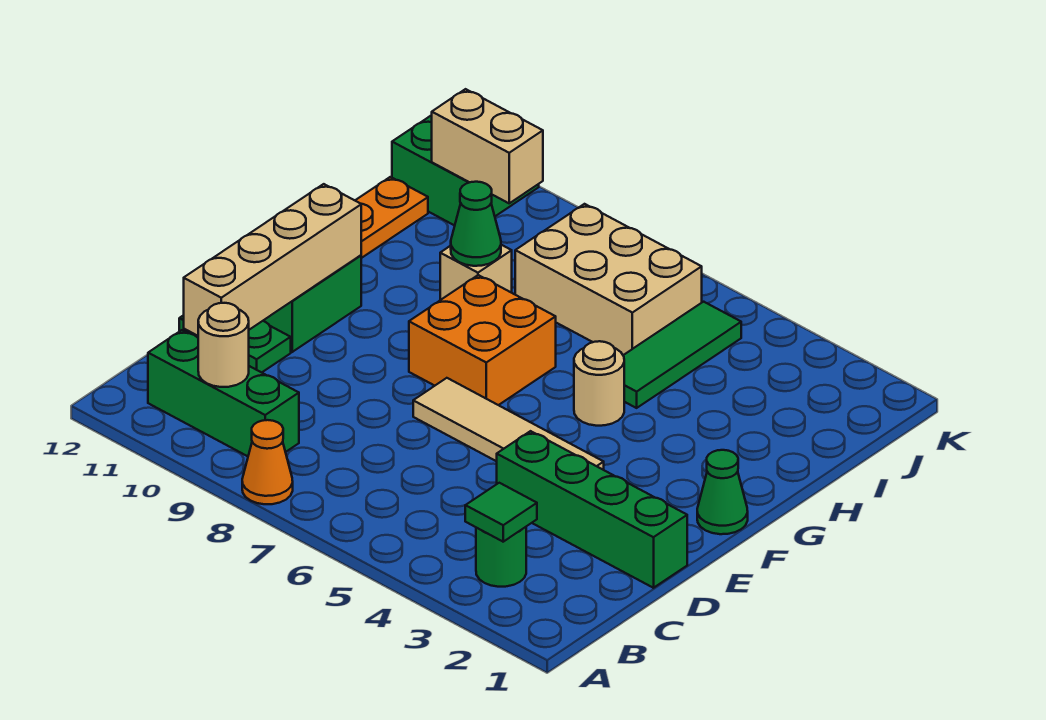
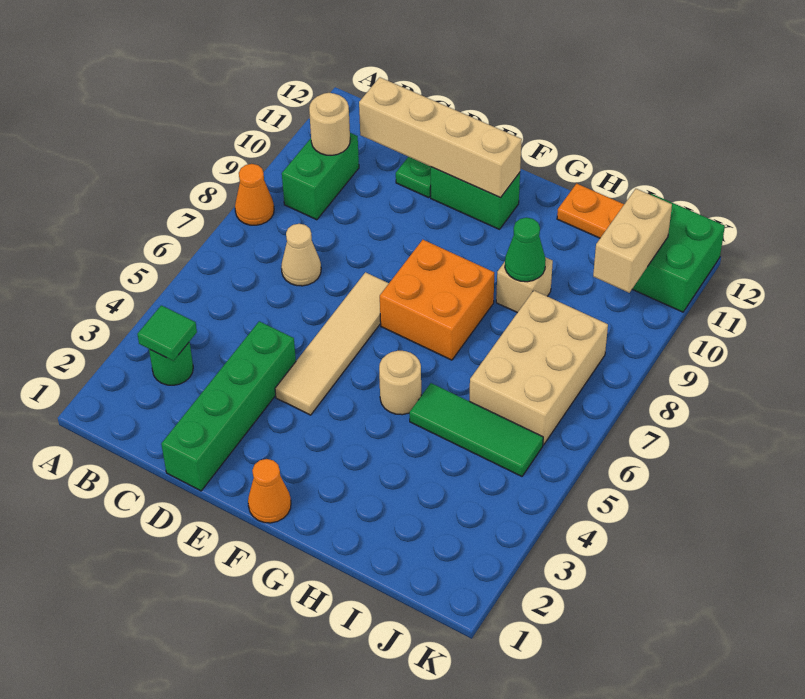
green brick B9:B11 level 1 -> green brick B9:B10 level 1
none -> tan cone C7 level 1
green cone F1 level 1 -> orange cone F1 level 1

